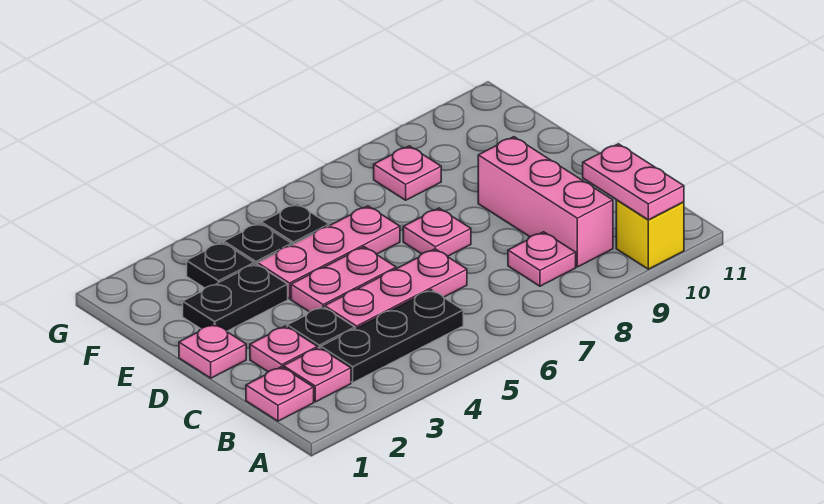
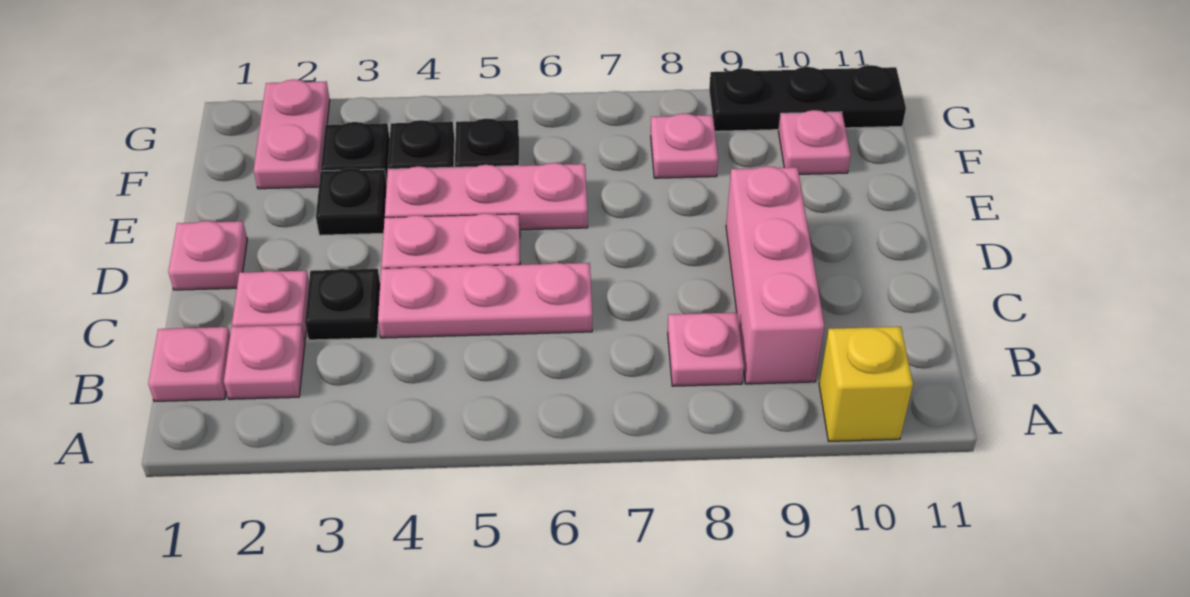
pink plate A10:B10 level 2 -> pink plate F2:G2 level 1
black plate B3:B5 level 1 -> black plate G9:G11 level 1
pink plate D7 level 1 -> pink plate F10 level 1
black plate E2:E3 level 1 -> black plate E3 level 1

